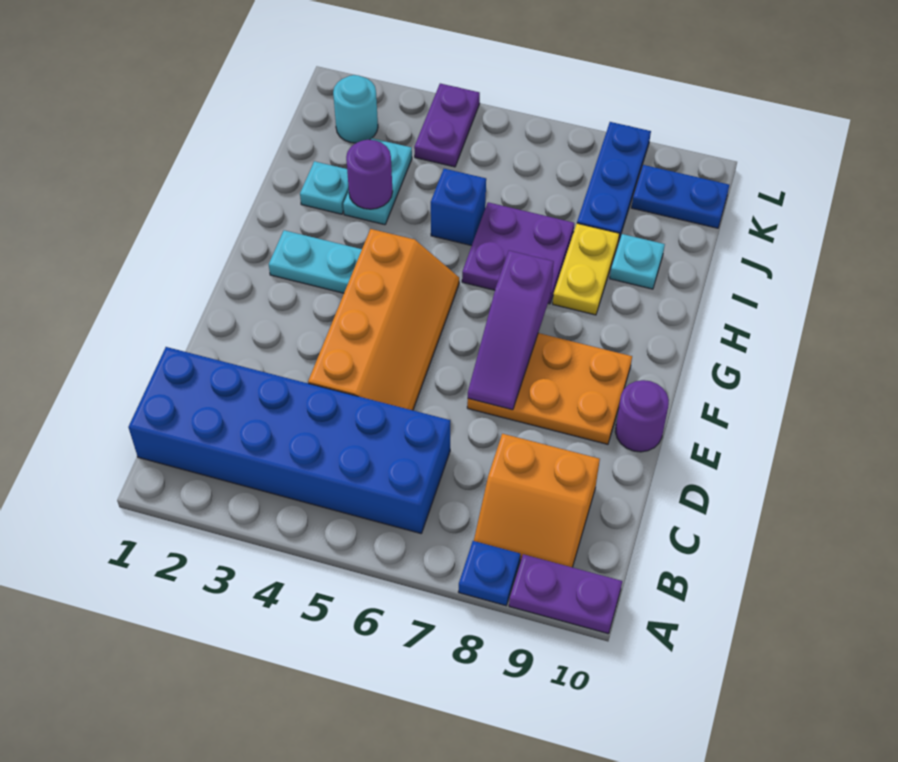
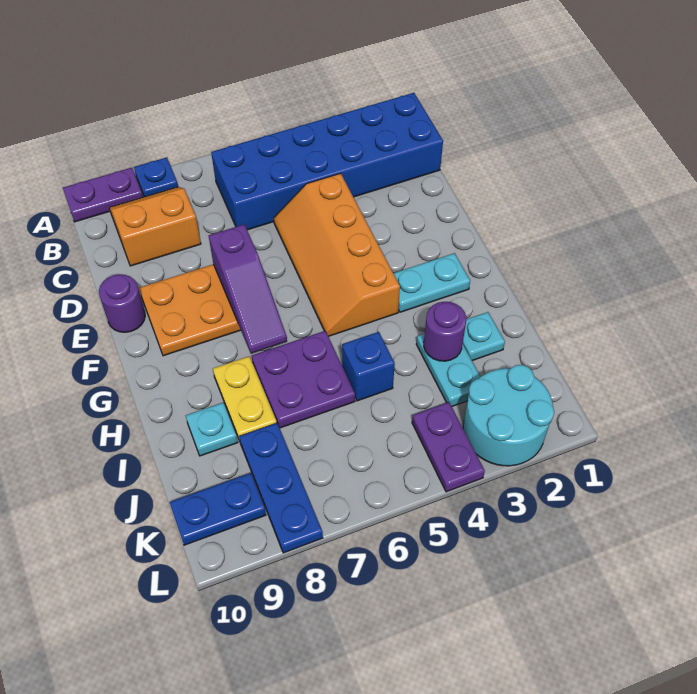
purple slope E7:G7 level 2 top G -> purple slope E7:G7 level 2 top E
cyan round brick K2 level 1 -> cyan round brick K2:L3 level 1

